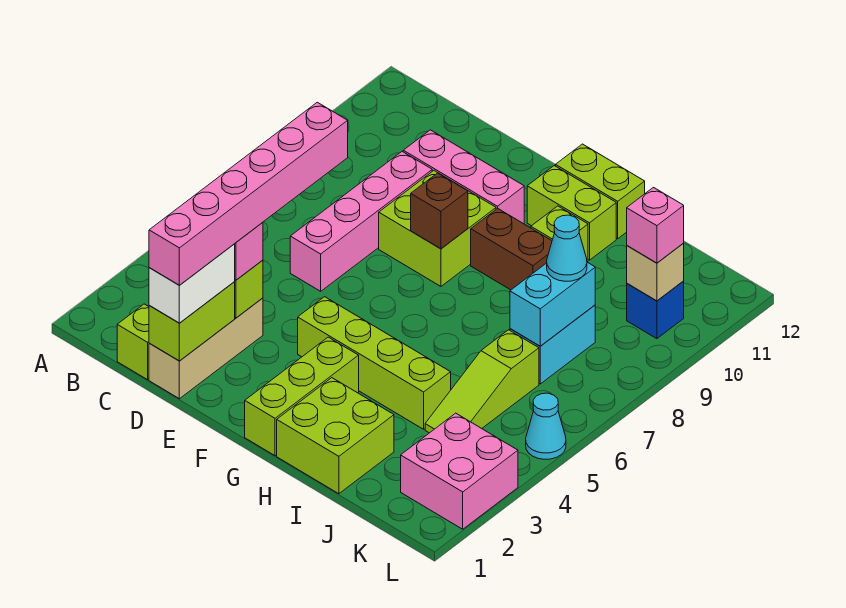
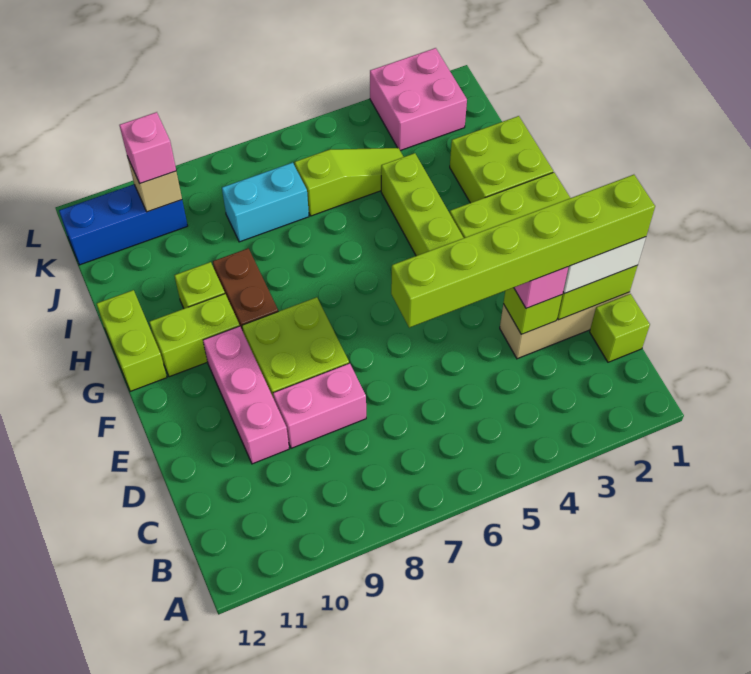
pink brick D1:D6 level 4 -> lime brick D1:D6 level 4
pink brick D6:D9 level 1 -> pink brick D8:D9 level 1
brown brick F8 level 2 -> none
lime brick G11:H11 level 1 -> lime brick G10:G11 level 1
cyan brick J7:J8 level 2 -> none
cyan cone J8 level 3 -> none
blue brick K10 level 1 -> blue brick K10:K12 level 1
cyan cone L5 level 1 -> none

